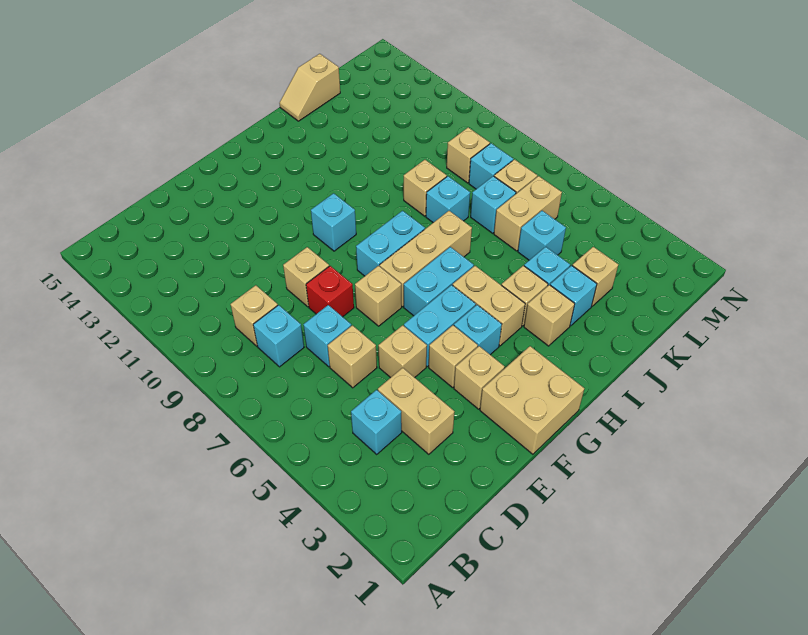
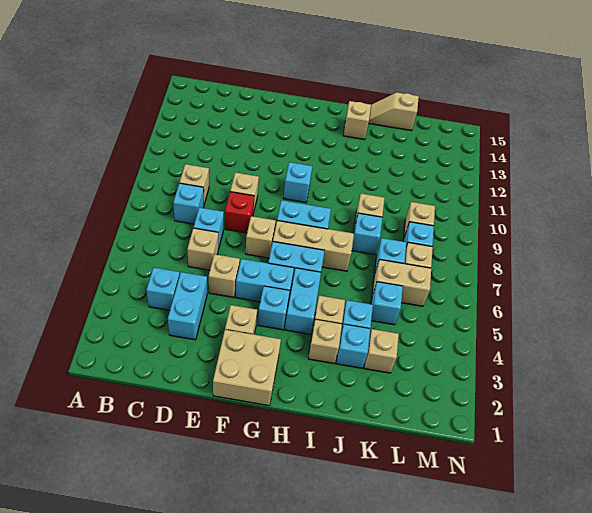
tan brick D3:D4 level 1 -> cyan brick D3:D4 level 1
tan brick F4 level 1 -> tan brick I14 level 1
tan brick H4:H5 level 1 -> cyan brick H4:H5 level 1

